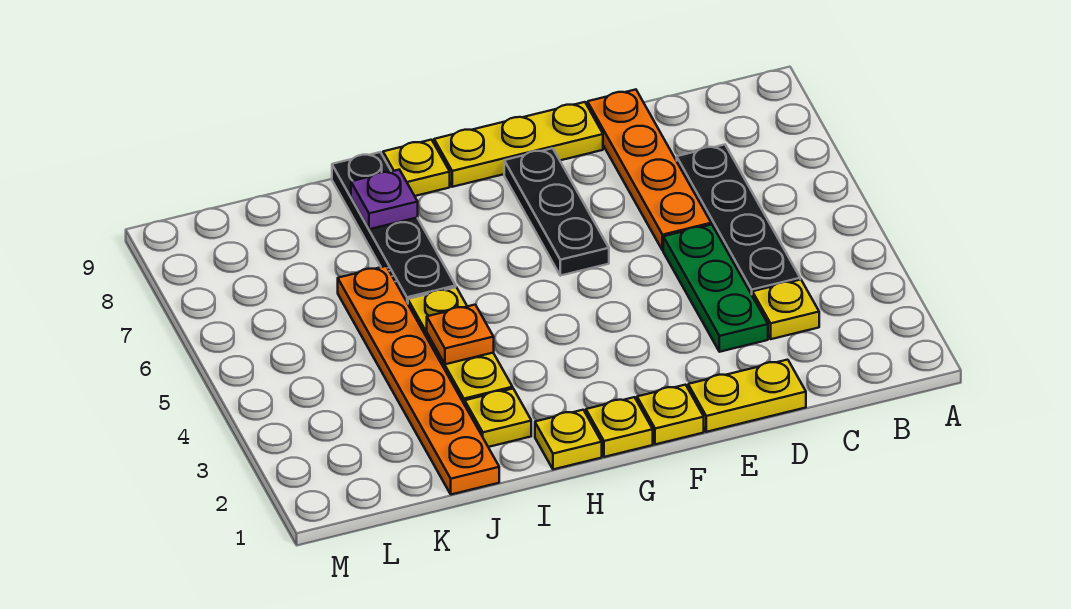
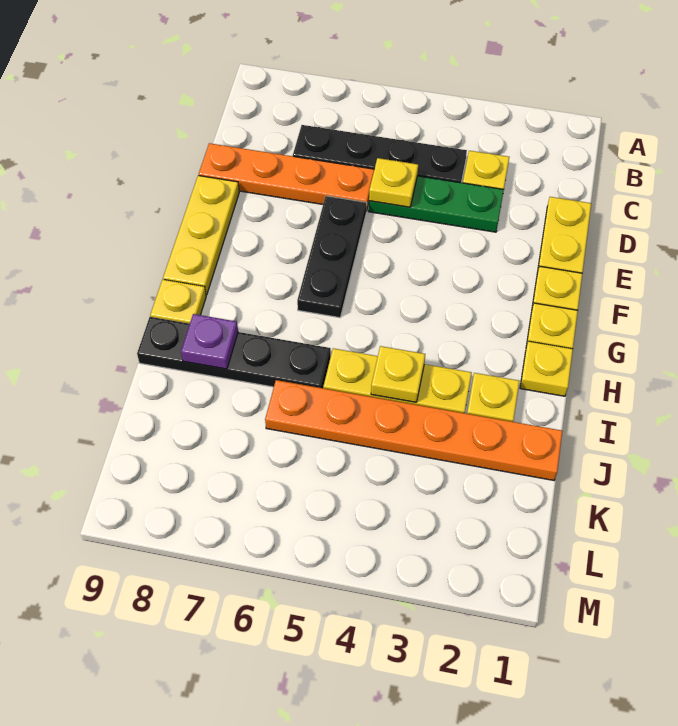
none -> yellow plate D5 level 2
black plate F6:F8 level 1 -> black plate E6:G6 level 1
orange plate I4 level 2 -> yellow plate I4 level 2

